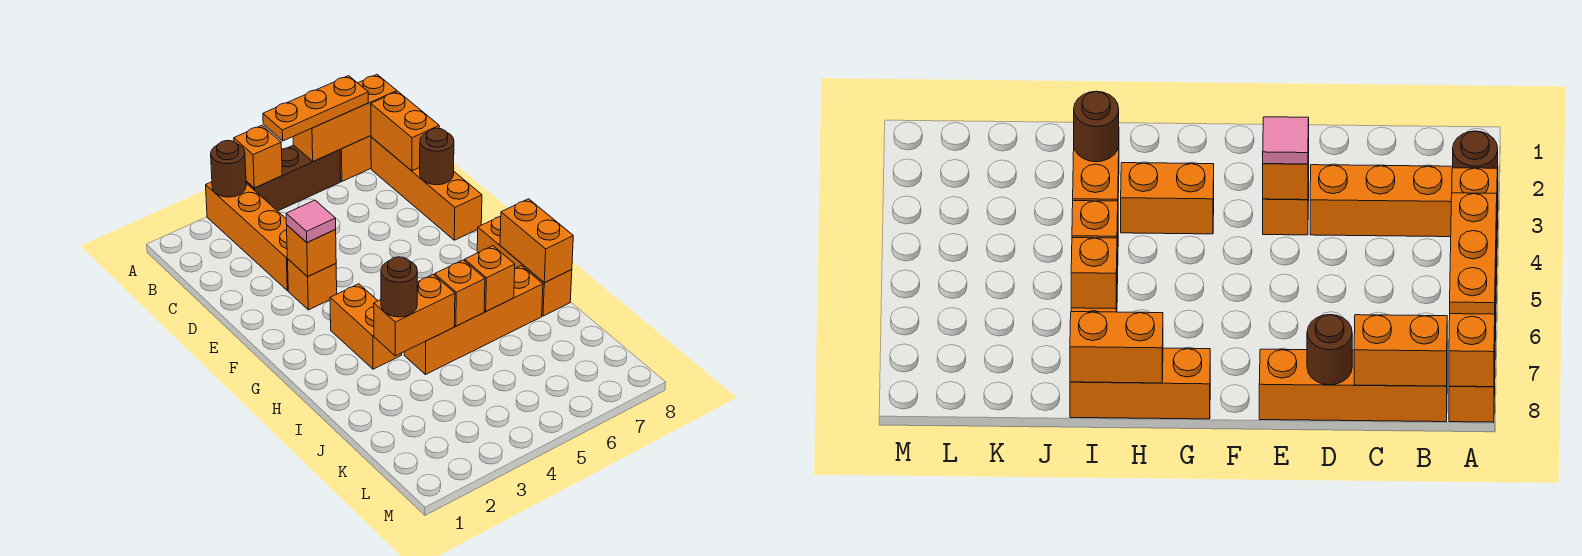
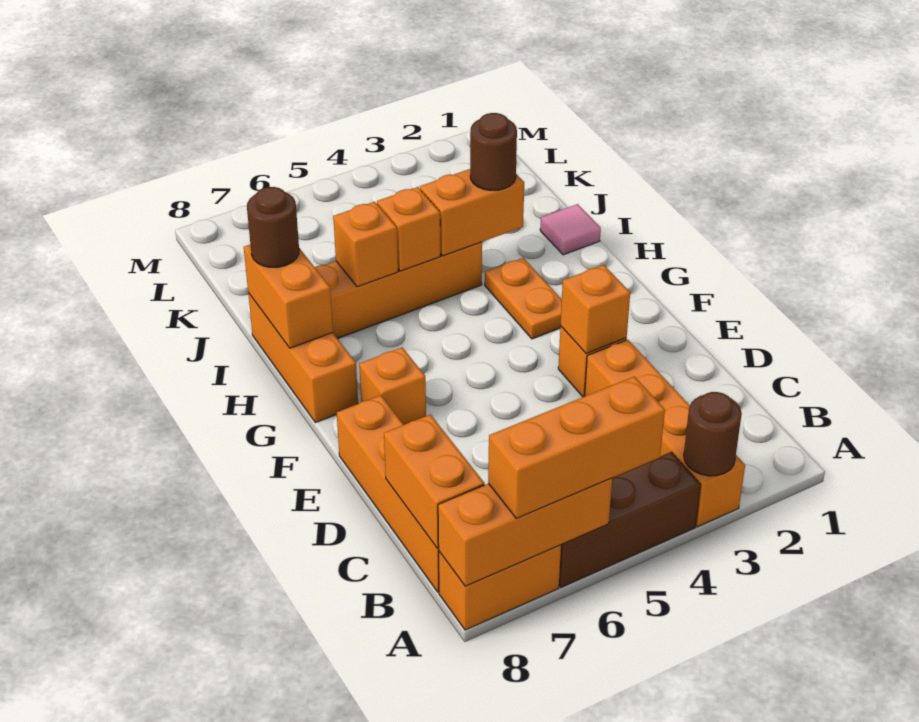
orange brick A4 level 2 -> orange brick F7 level 1
orange plate A5:A7 level 3 -> orange brick A5:A7 level 3
brown round brick D8 level 2 -> brown round brick I8 level 3
pink tile E3 level 3 -> pink tile I1 level 1
orange brick G3:H3 level 1 -> orange plate G3:H3 level 1

